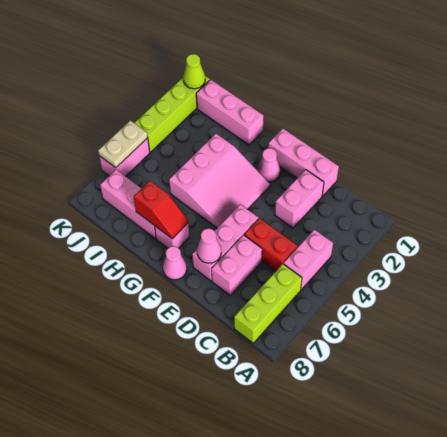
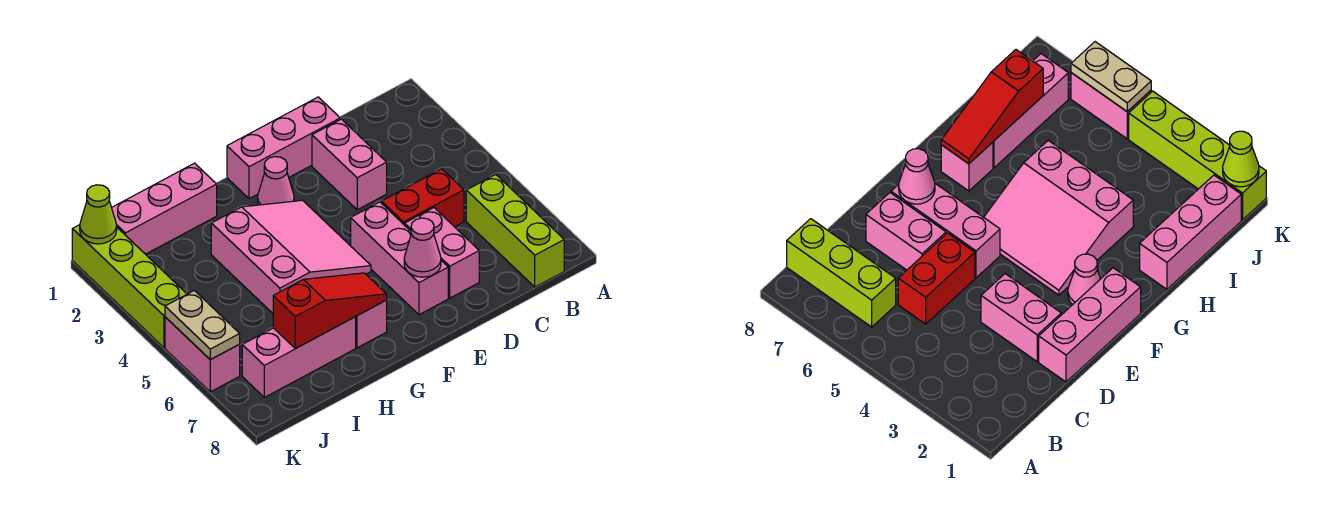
pink brick B4:B5 level 1 -> none
pink cone F8 level 1 -> none
red slope G7:H7 level 2 top H -> red slope G7:I7 level 2 top I

